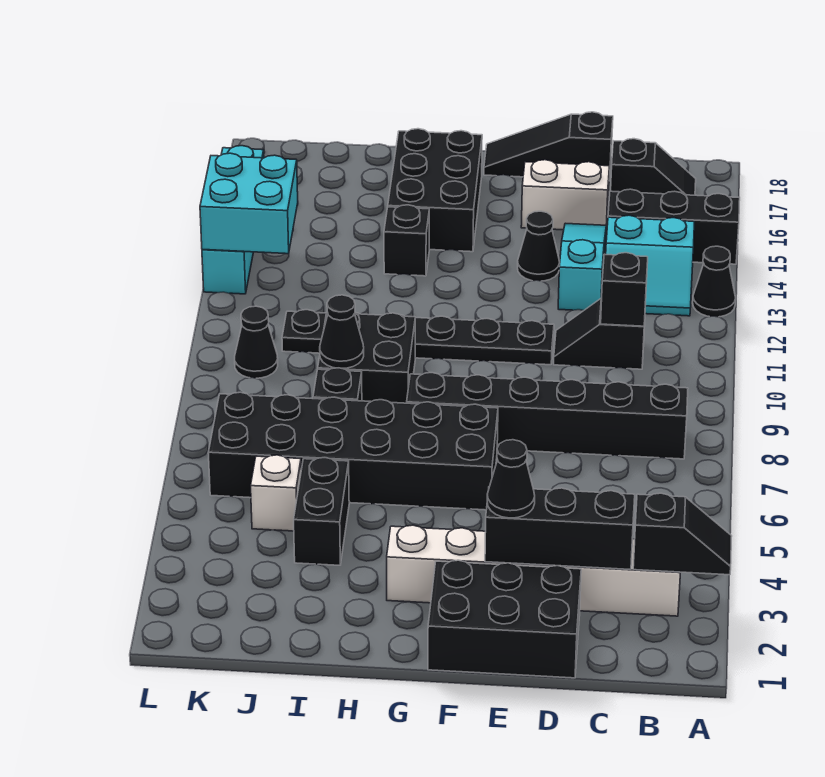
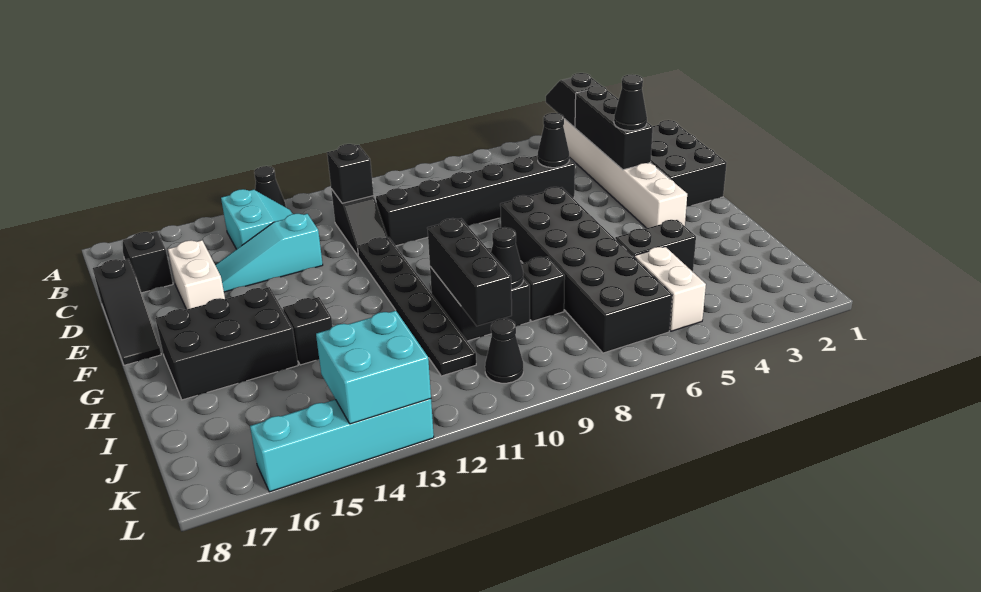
black brick A15:C15 level 1 -> black brick H10:J10 level 2
black brick B8:G8 level 1 -> black brick D5:D10 level 1
black cone E14 level 1 -> black cone D5 level 2
white brick J5 level 1 -> white brick J5:K5 level 1

